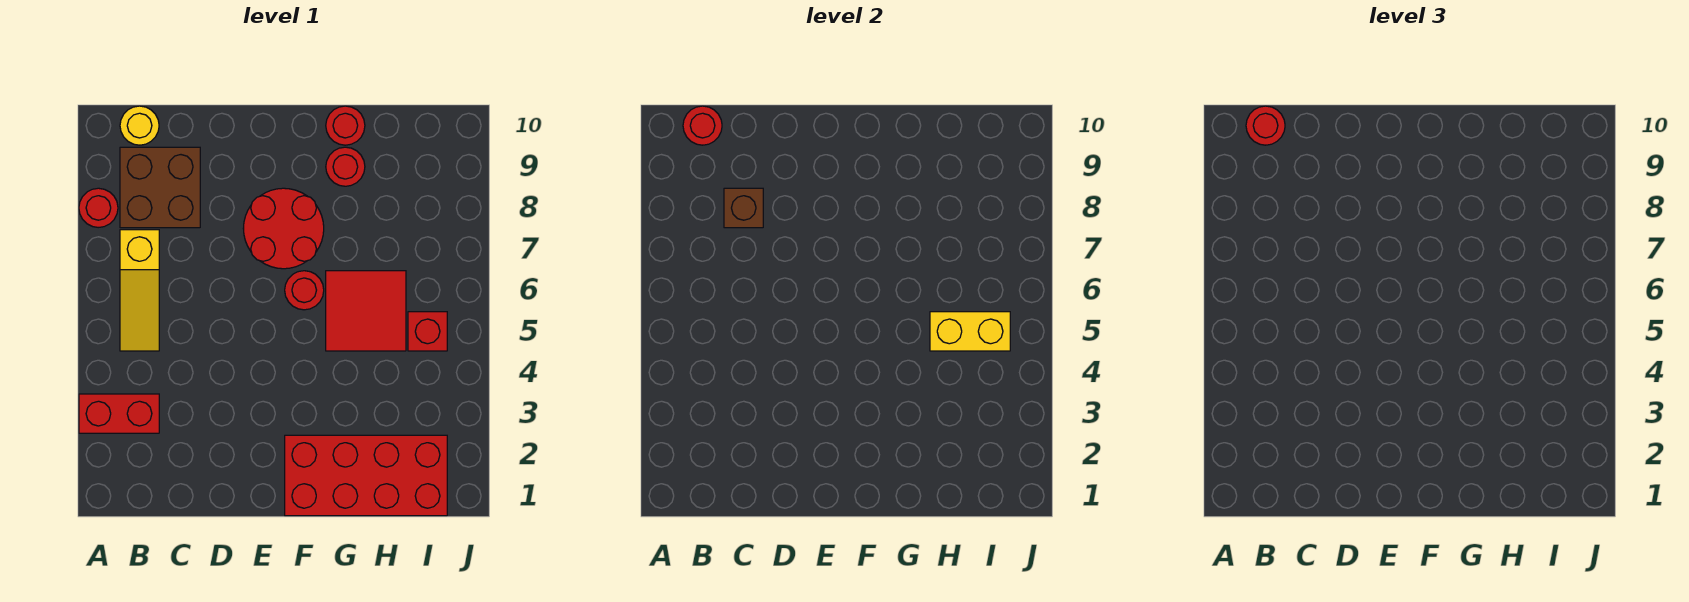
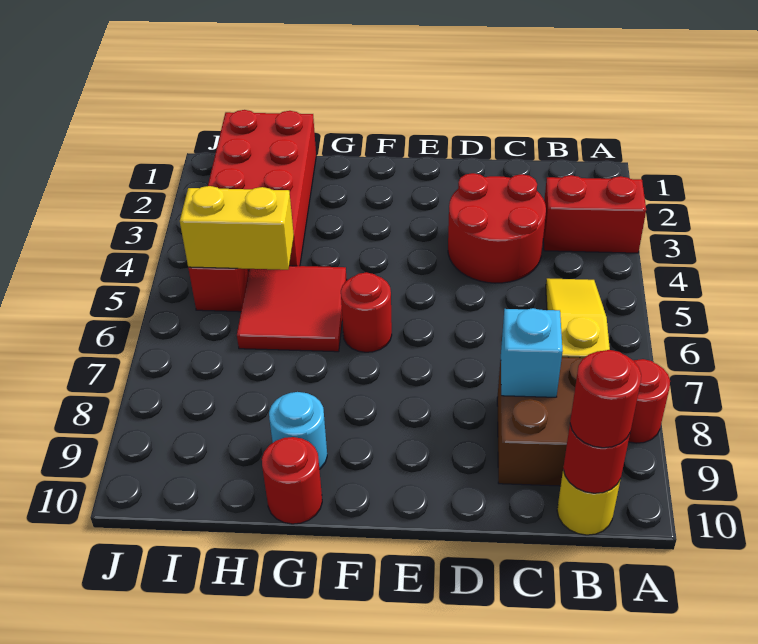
brown brick C8 level 2 -> cyan brick C8 level 2
red round brick E7:F8 level 1 -> red round brick C3:D4 level 1
red brick F1:I2 level 1 -> red brick H1:I4 level 1
red round brick G9 level 1 -> cyan round brick G9 level 1

